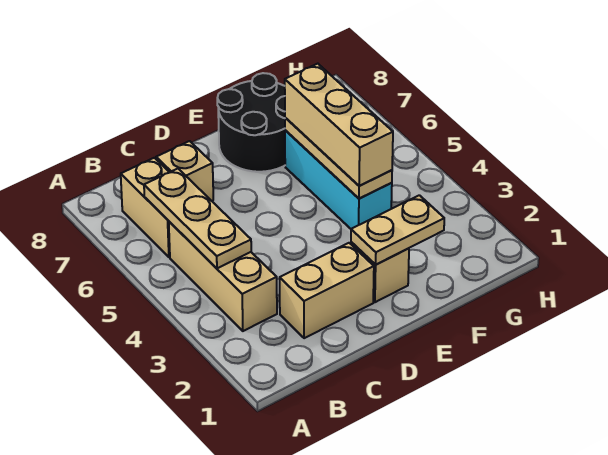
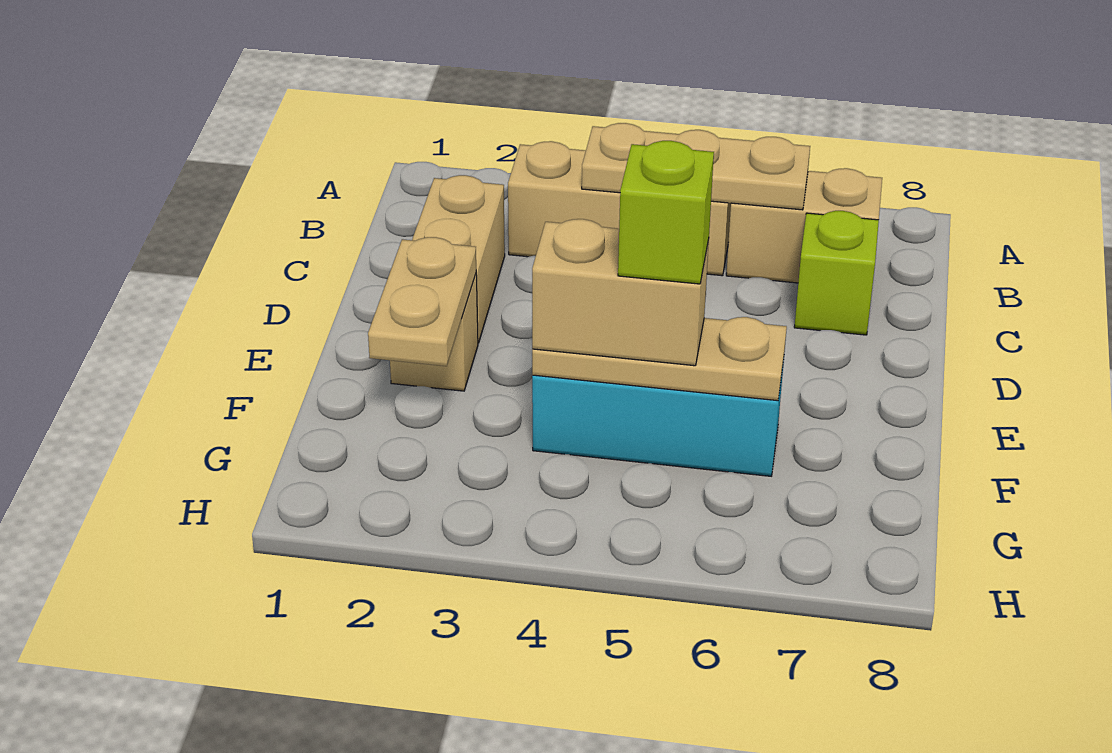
tan brick C7 level 1 -> lime brick C7 level 1
black round brick E7:F8 level 1 -> none
tan brick F4:F6 level 3 -> tan brick F4:F5 level 3
none -> lime brick F5 level 4

